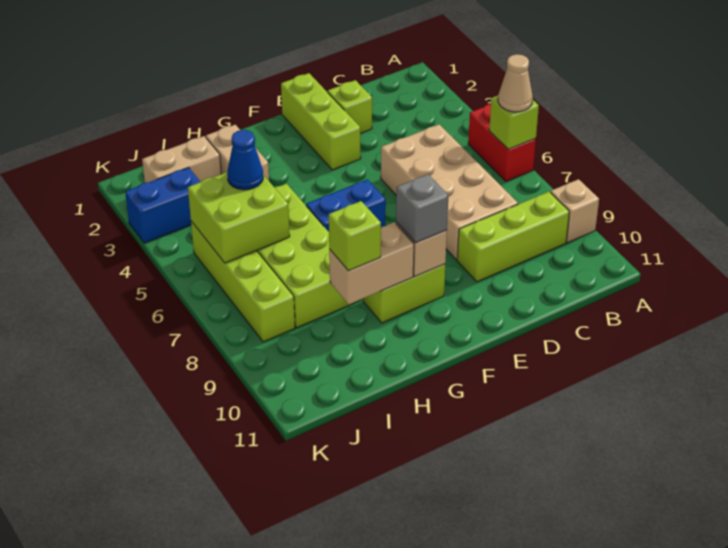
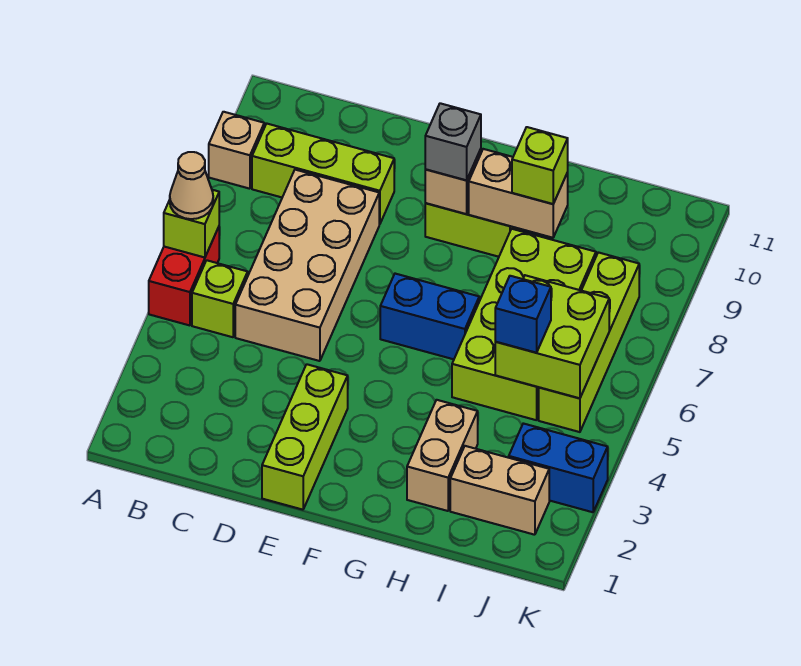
lime brick D2 level 1 -> lime brick B5 level 1
blue cone I5 level 3 -> blue brick I5 level 3

